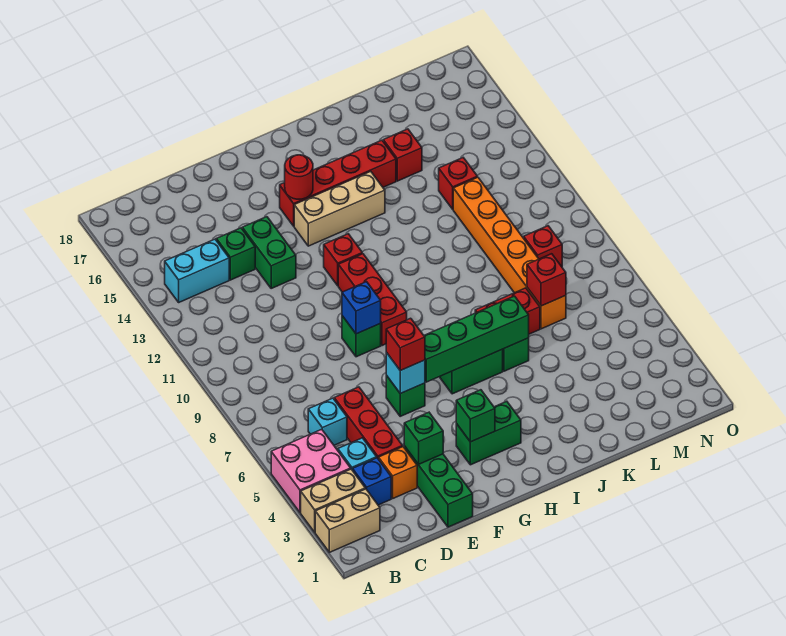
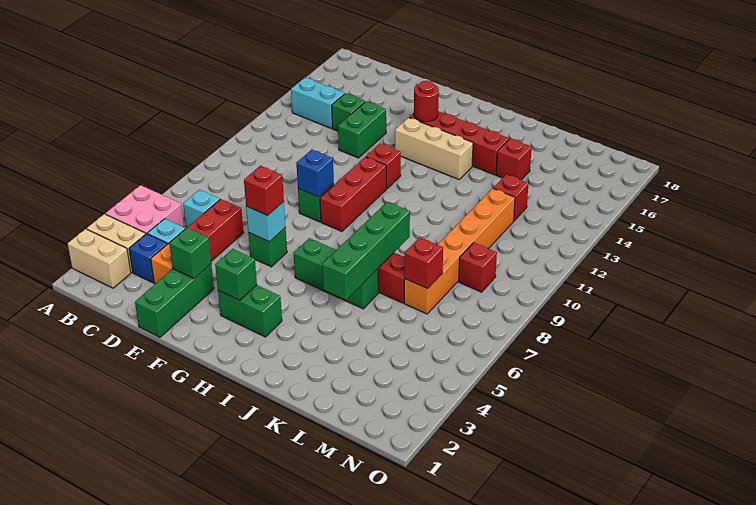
green brick G6:J6 level 2 -> green brick J5:J8 level 2

